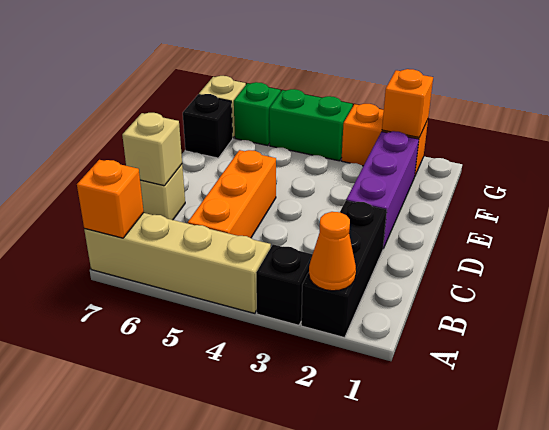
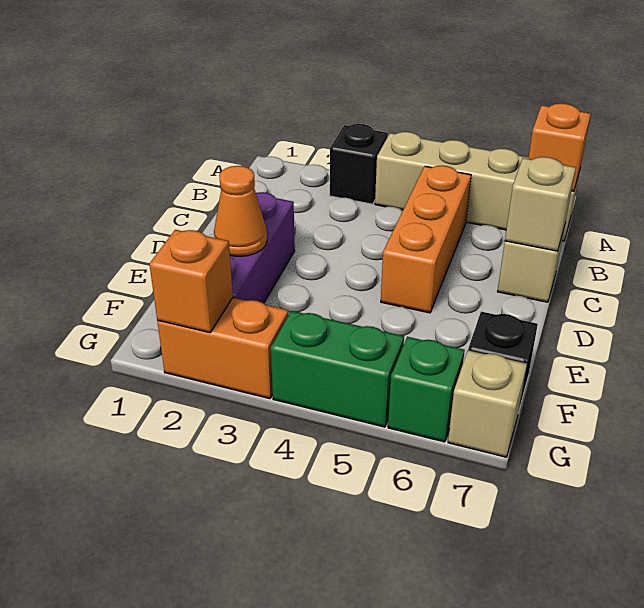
black brick A2:C2 level 1 -> none
orange cone A2 level 2 -> orange cone E2 level 2

